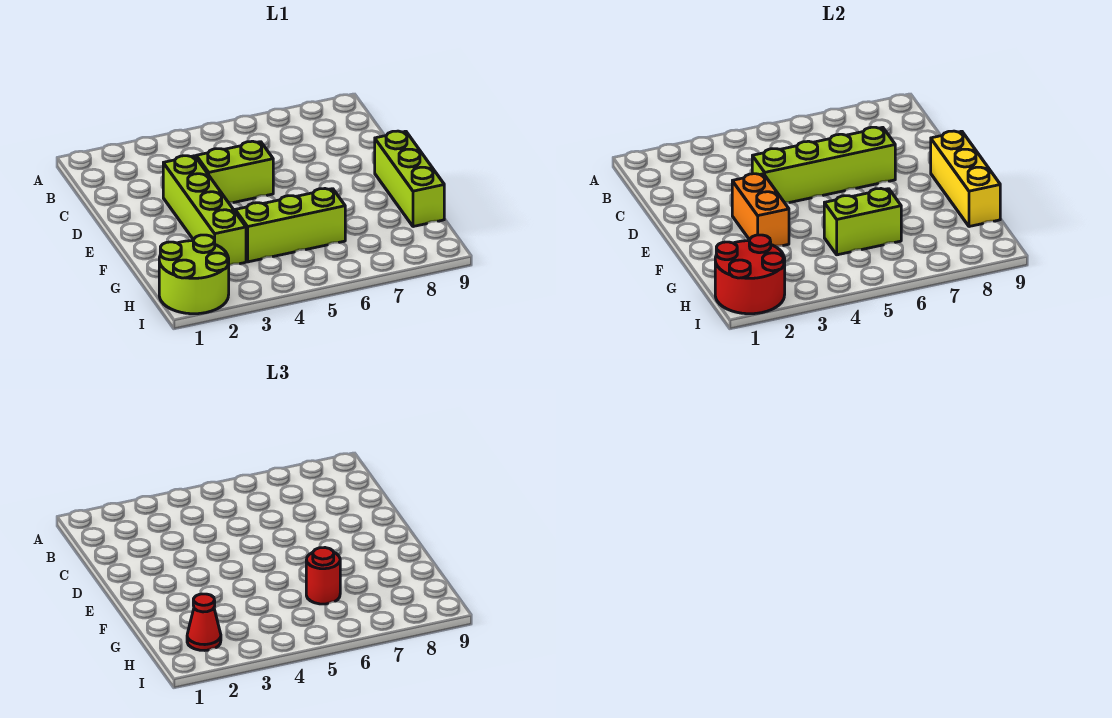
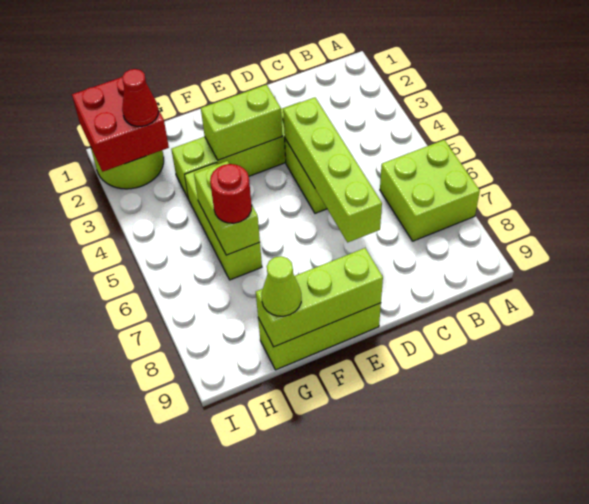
none -> lime brick A6:B7 level 1
orange brick E3:F3 level 2 -> lime brick E3:F3 level 2
yellow brick E9:G9 level 2 -> lime brick E9:G9 level 2
none -> lime cone G9 level 3
red round brick H1:I2 level 2 -> red brick H1:I2 level 2

